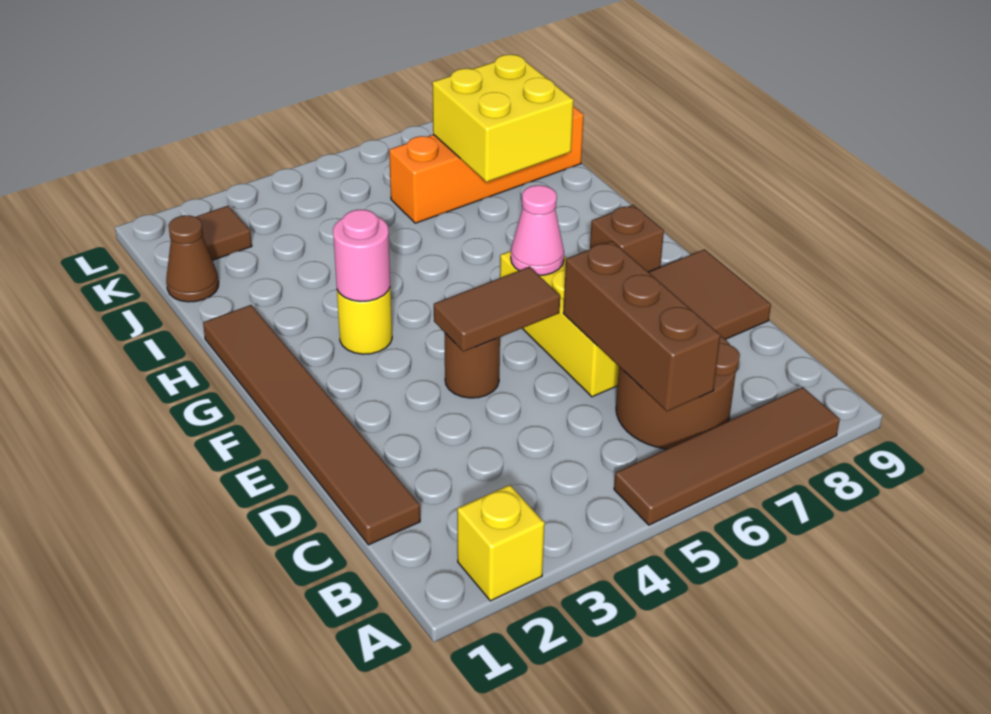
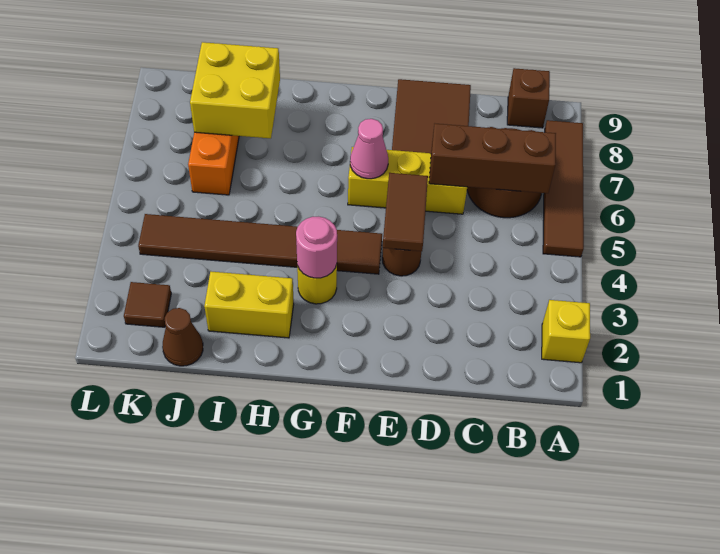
brown tile C1:H1 level 1 -> brown tile F4:K4 level 1
brown brick F8 level 1 -> brown brick B9 level 1
none -> yellow brick H2:I2 level 1

